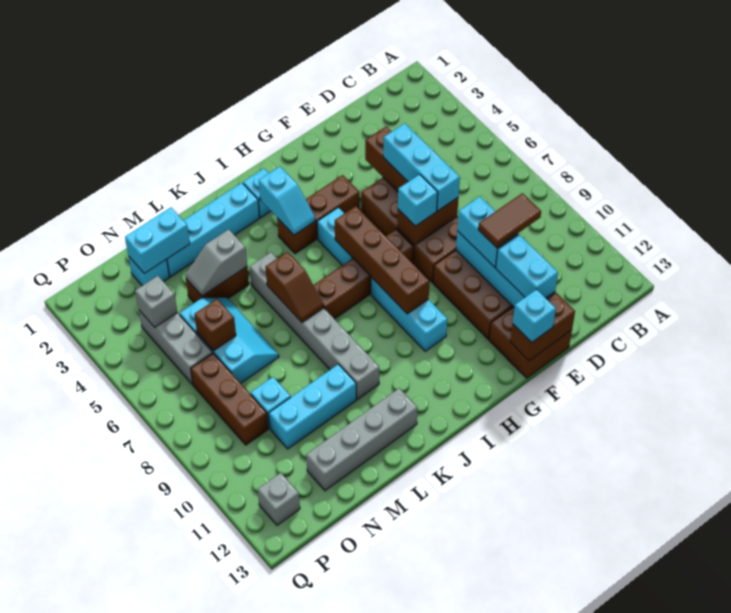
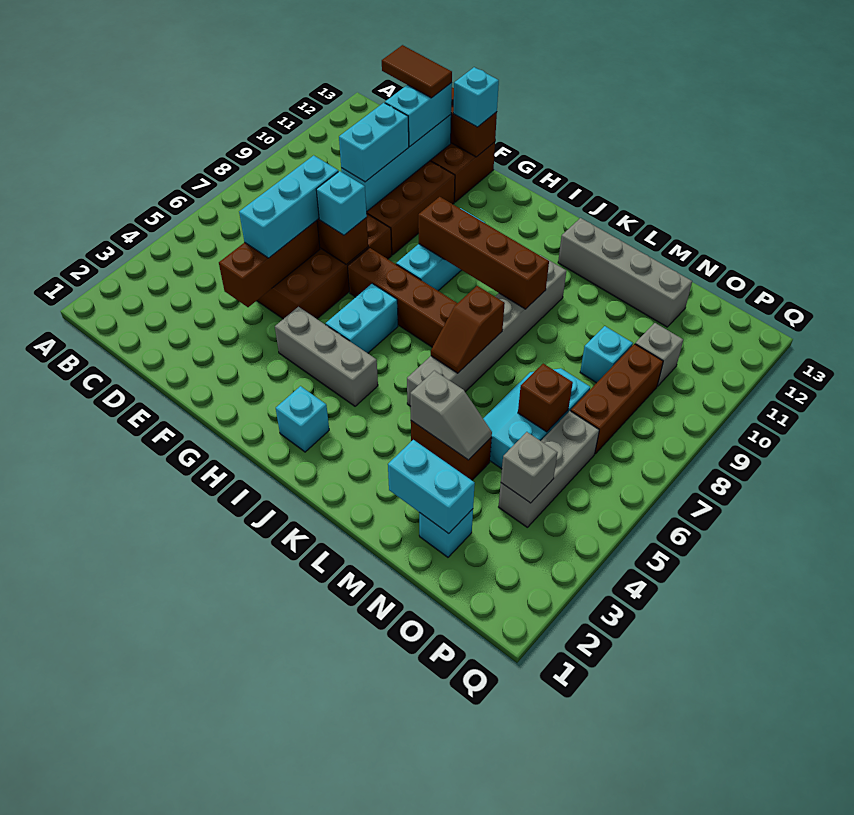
brown tile D10:E10 level 4 -> brown tile D12:E12 level 4
brown brick G4:I4 level 1 -> grey brick G4:I4 level 1
brown brick H6:H9 level 2 -> brown brick H9:K9 level 2
cyan slope I3:I4 level 2 top 3 -> none
cyan brick J2:M2 level 1 -> none
brown slope K6:K7 level 2 top 6 -> brown slope K6:K7 level 2 top 7
cyan brick L10:N10 level 1 -> none
grey brick P12 level 1 -> grey brick O10 level 1

